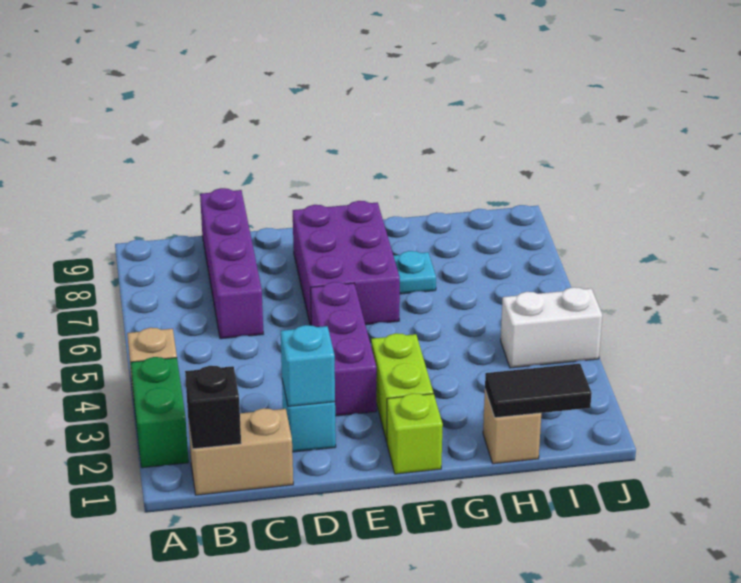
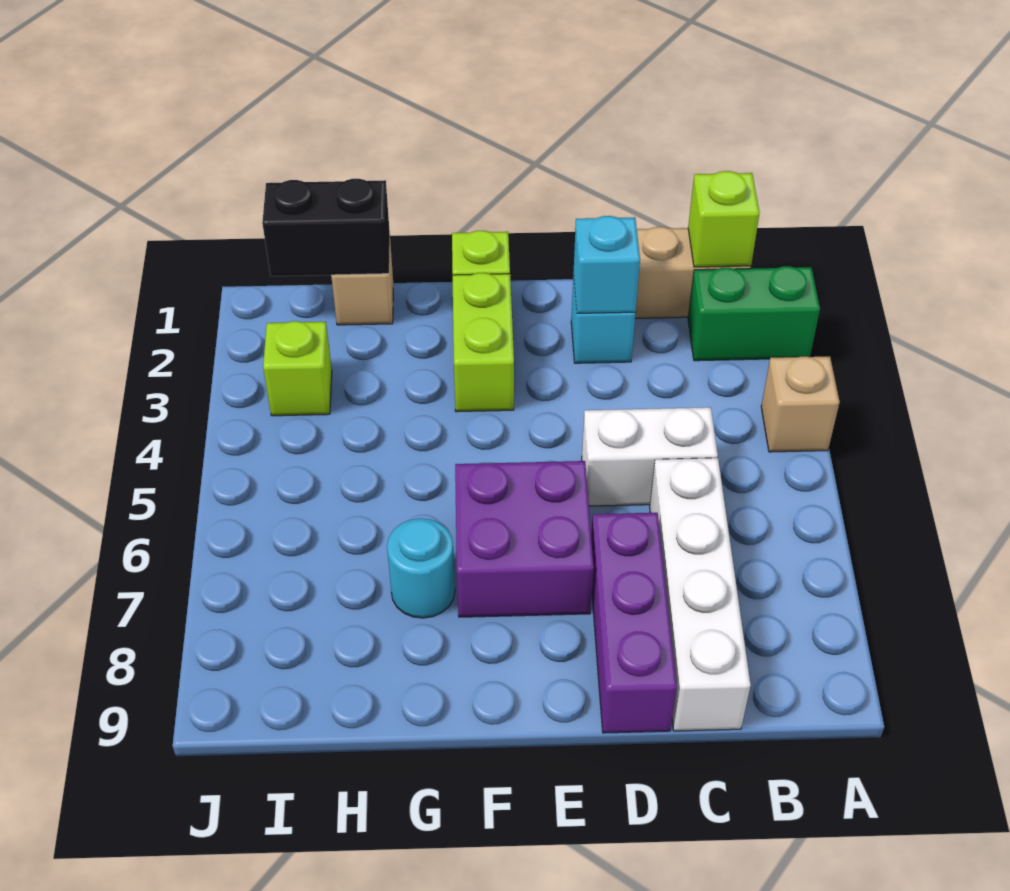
green brick A2:A3 level 1 -> green brick A2:B2 level 1
black brick B1 level 2 -> lime brick B1 level 2
purple brick C6:C9 level 1 -> white brick C6:C9 level 1
purple brick E3:E5 level 1 -> purple brick D7:D9 level 1
purple brick E6:F8 level 1 -> purple brick E6:F7 level 1
cyan plate G7 level 1 -> cyan round brick G7 level 1
black tile H1:I1 level 2 -> black brick H1:I1 level 2
none -> lime brick I3 level 1
white brick I4:J4 level 1 -> white brick C5:D5 level 1

